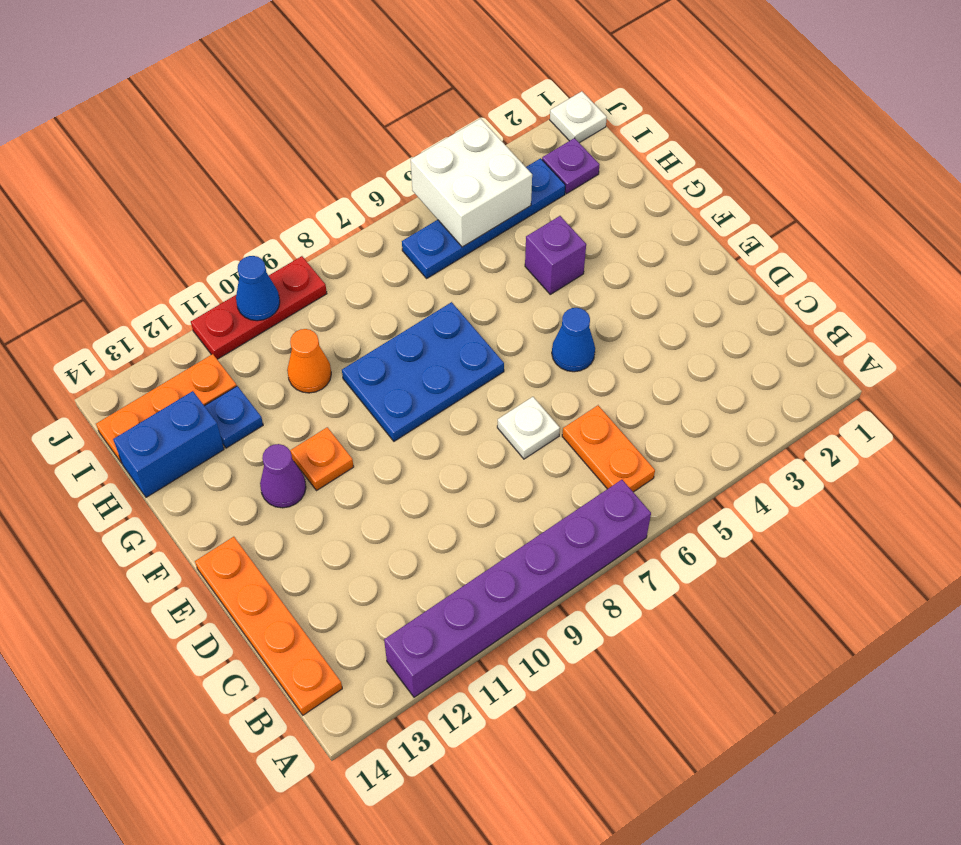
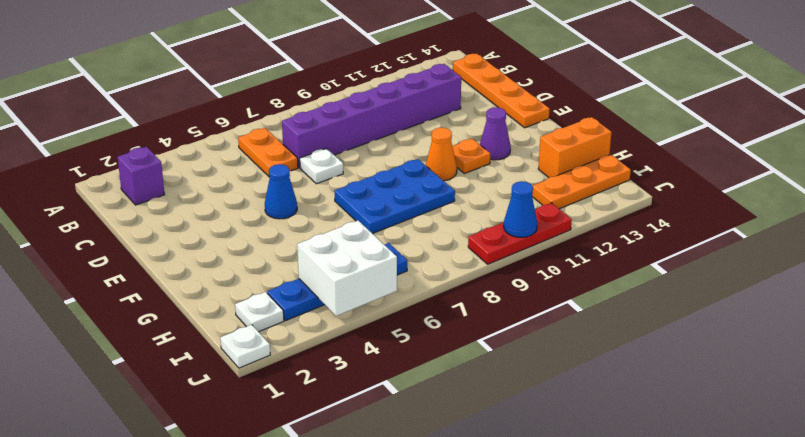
purple brick A7:A12 level 1 -> purple brick C7:C12 level 1
purple brick G4 level 1 -> purple brick B2 level 1
orange cone H10 level 1 -> orange cone F10 level 1
blue plate H12 level 1 -> none
blue brick H13:H14 level 1 -> orange brick H13:H14 level 1
purple plate I2 level 1 -> white plate I2 level 1

